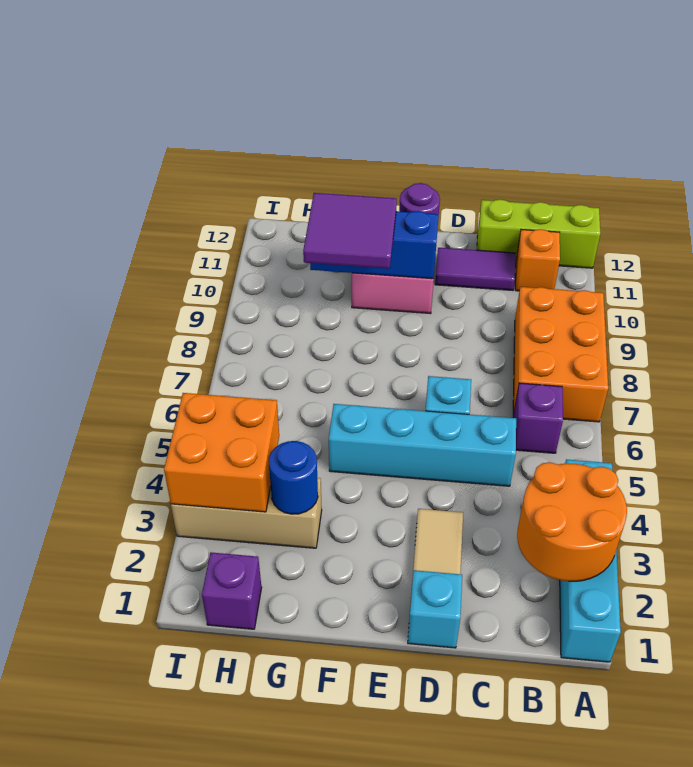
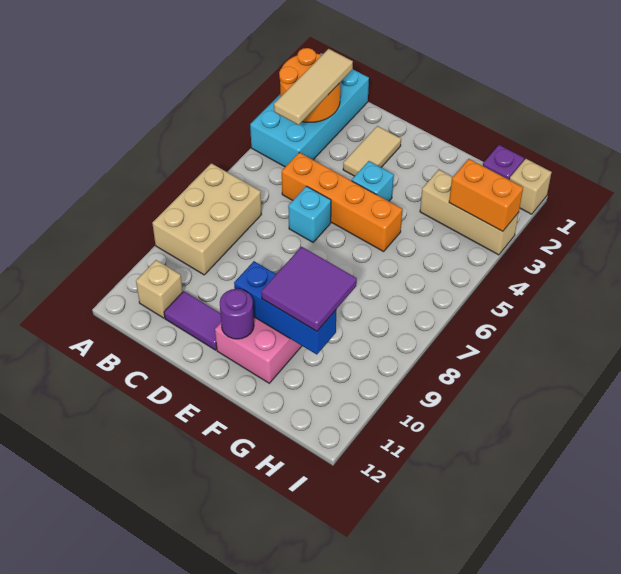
cyan brick A1:A4 level 1 -> cyan brick A1:B4 level 1
orange brick A7:B9 level 1 -> tan brick A7:B9 level 1
lime brick A12:C12 level 1 -> none
none -> tan tile B2:B4 level 3
purple brick B6 level 1 -> none
orange brick B11 level 1 -> tan brick B11 level 1
cyan brick C5:F5 level 1 -> orange brick C5:F5 level 1
cyan brick D1 level 1 -> cyan brick E4 level 1
blue round brick G3 level 2 -> none
orange brick H3:I4 level 2 -> orange brick H3:I3 level 2
none -> tan brick I1 level 1

